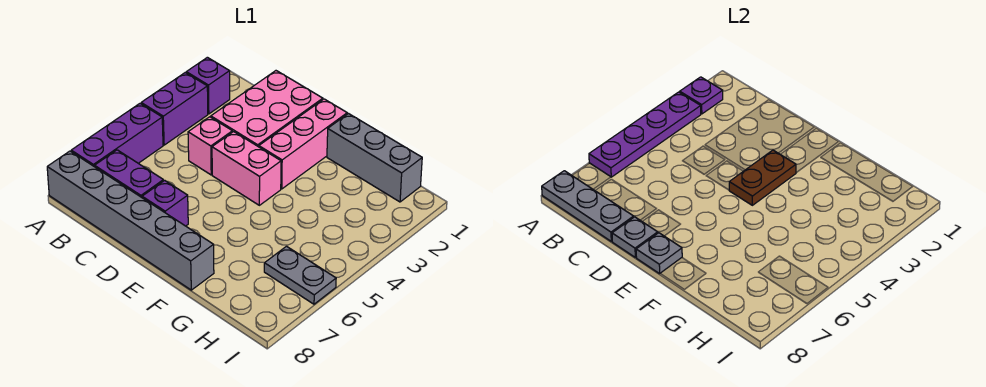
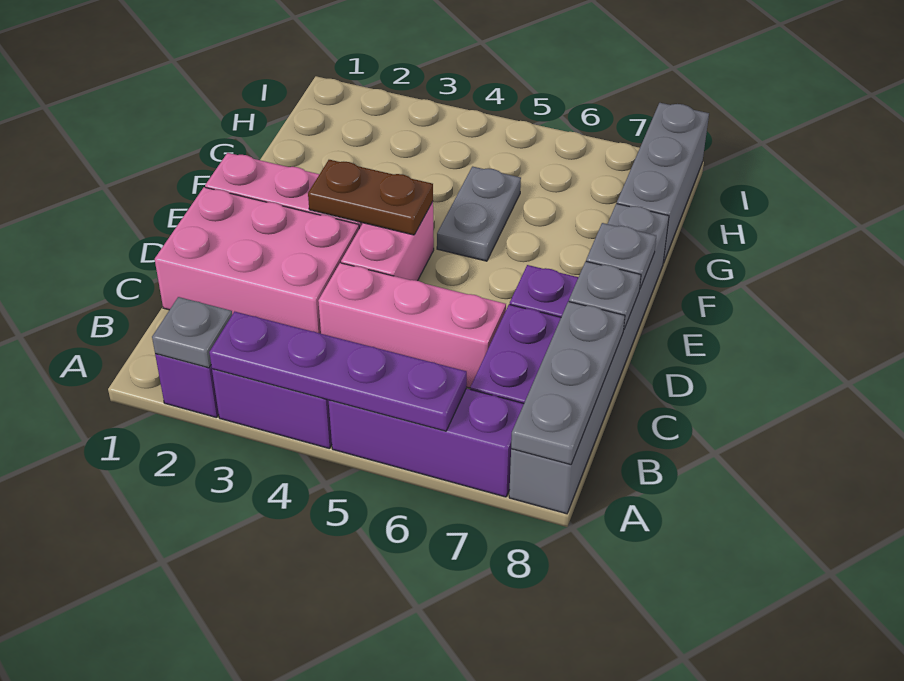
purple plate A2 level 2 -> grey plate A2 level 2
pink brick C4 level 1 -> pink brick C4:C6 level 1
grey brick F1:H1 level 1 -> grey brick G8:I8 level 1
grey plate H6:I6 level 1 -> grey plate F5:G5 level 1

